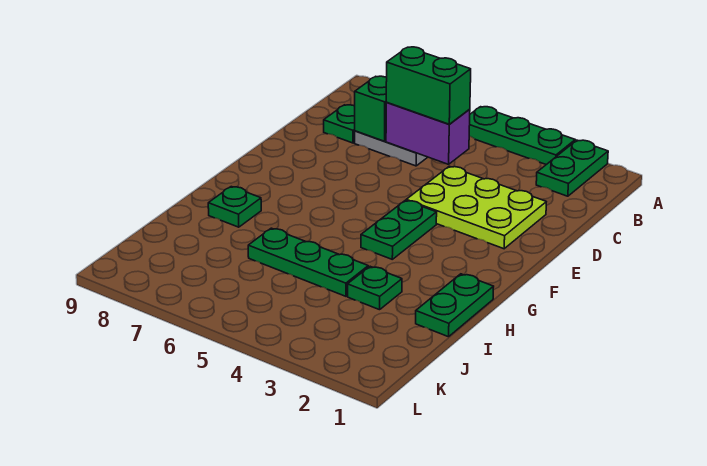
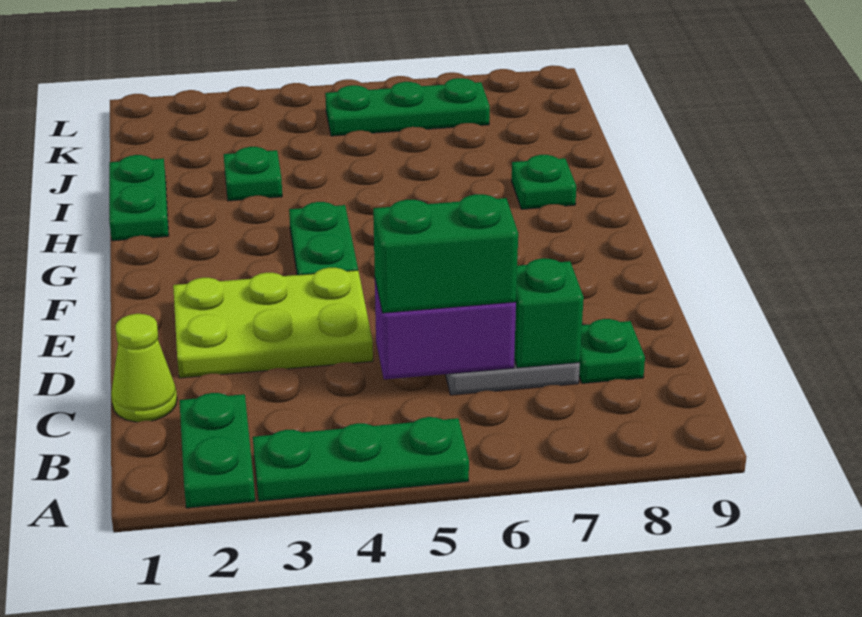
none -> lime cone C1 level 1
green plate I4:I6 level 1 -> green plate K5:K7 level 1

